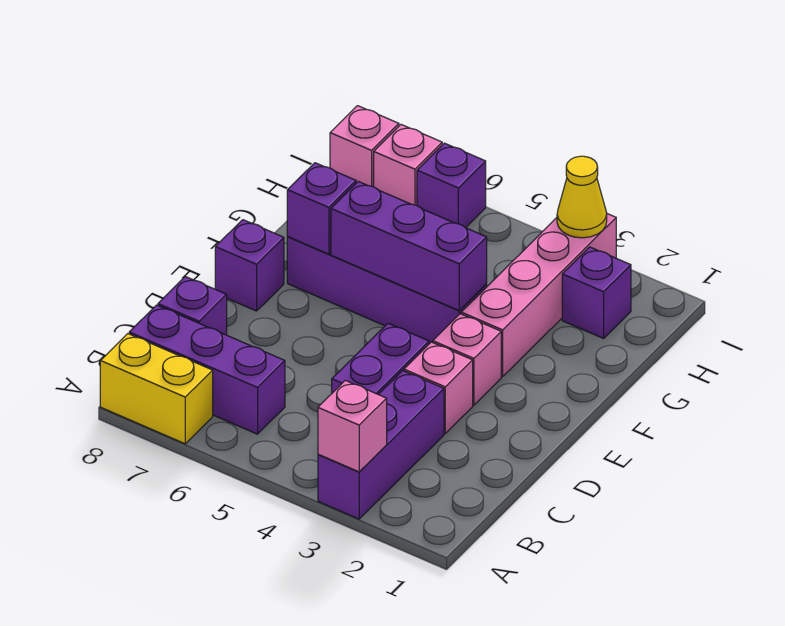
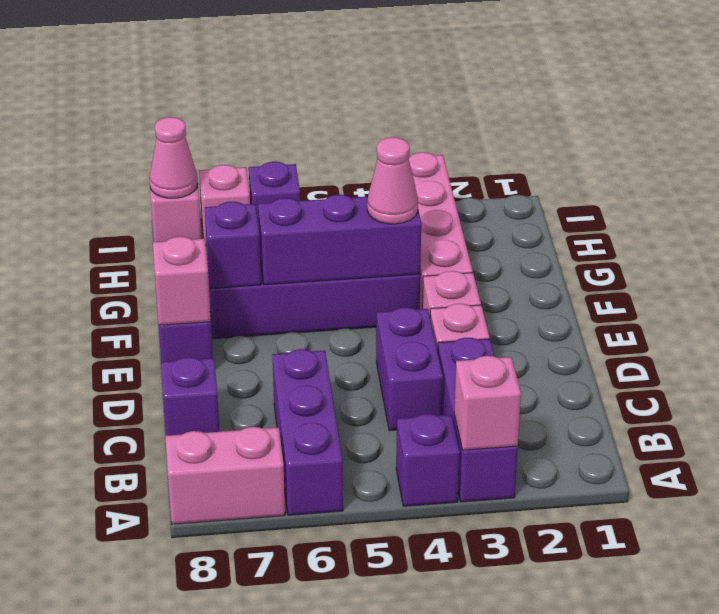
yellow brick A7:A8 level 1 -> pink brick A7:A8 level 1
purple brick B6:B8 level 1 -> purple brick A6:C6 level 1
none -> pink brick E8 level 2
none -> pink cone F4 level 3
purple brick H2 level 1 -> purple brick A4 level 1
yellow cone I3 level 2 -> none
none -> pink cone I8 level 2

